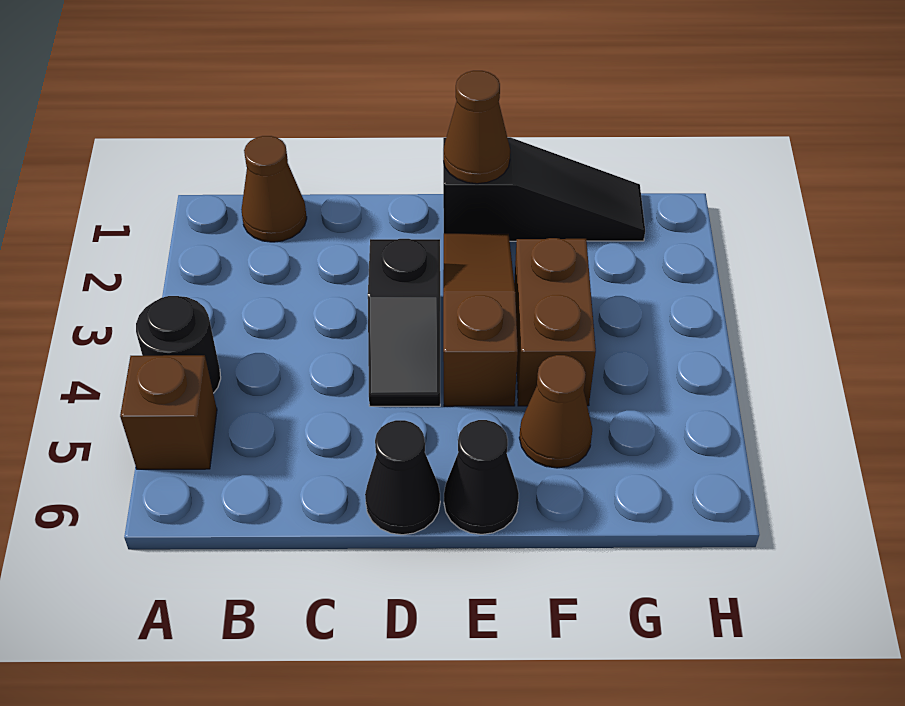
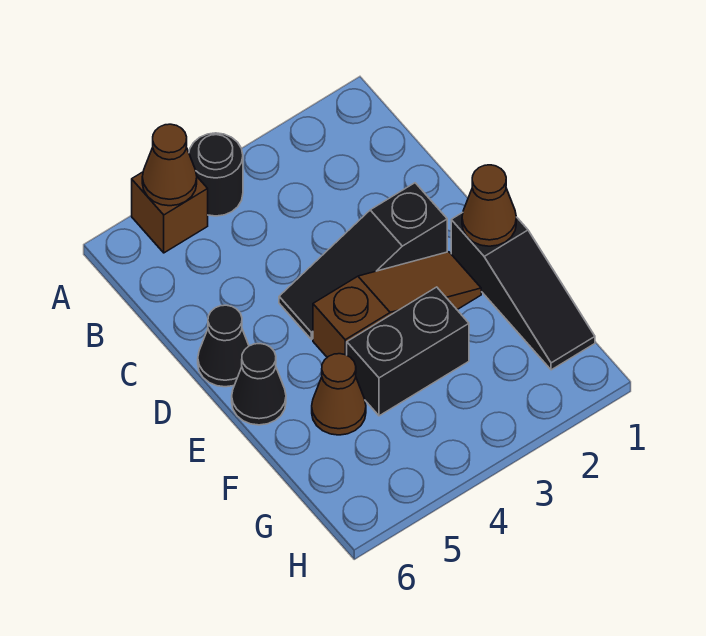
brown cone B1 level 1 -> brown cone A5 level 2
black slope D3:D4 level 1 top 3 -> black slope D2:D4 level 1 top 2
brown brick F3:F4 level 1 -> black brick F3:F4 level 1

